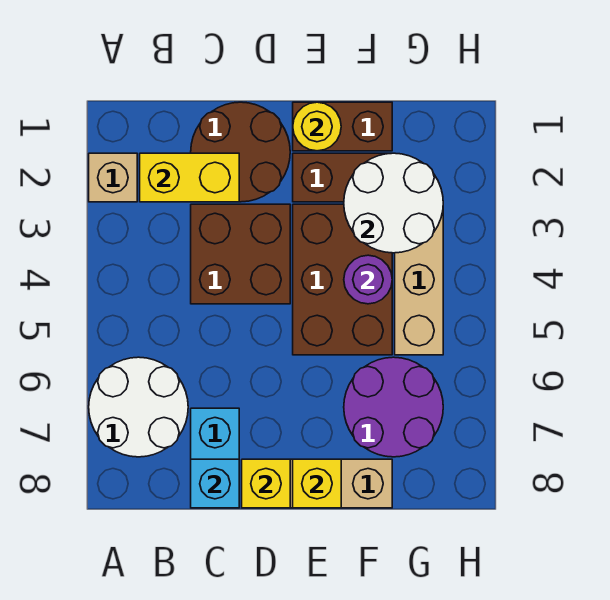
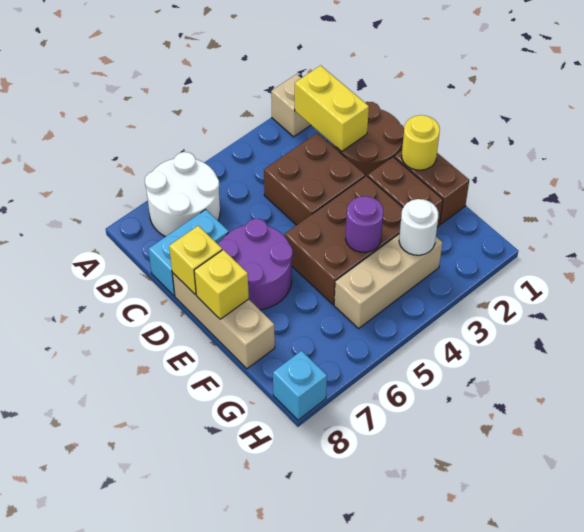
cyan brick C8 level 2 -> cyan brick H8 level 1
white round brick F2:G3 level 2 -> white round brick G3 level 2
purple round brick F6:G7 level 1 -> purple round brick D6:E7 level 1

